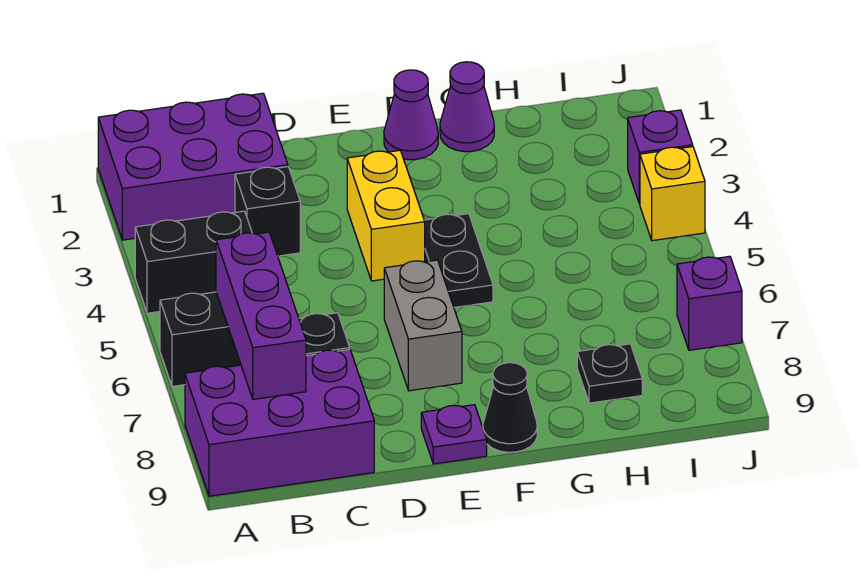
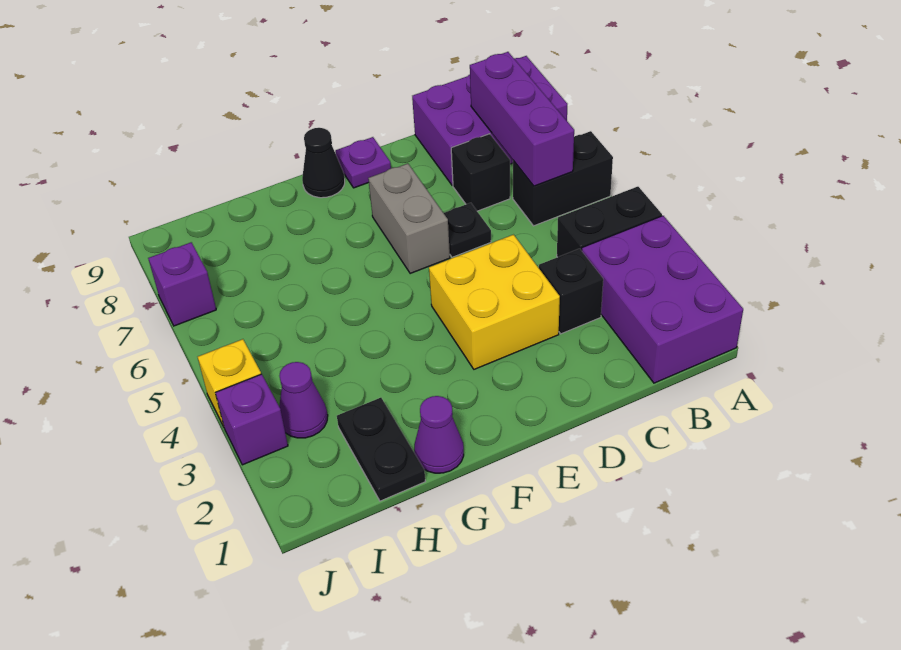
purple brick A1:C2 level 1 -> purple brick A1:B3 level 1
yellow brick E3:E4 level 1 -> yellow brick D3:E4 level 1
purple cone F1 level 1 -> purple cone I3 level 1
black plate F4:F5 level 1 -> black plate H1:H2 level 1
black plate H8 level 1 -> black plate D6 level 1

